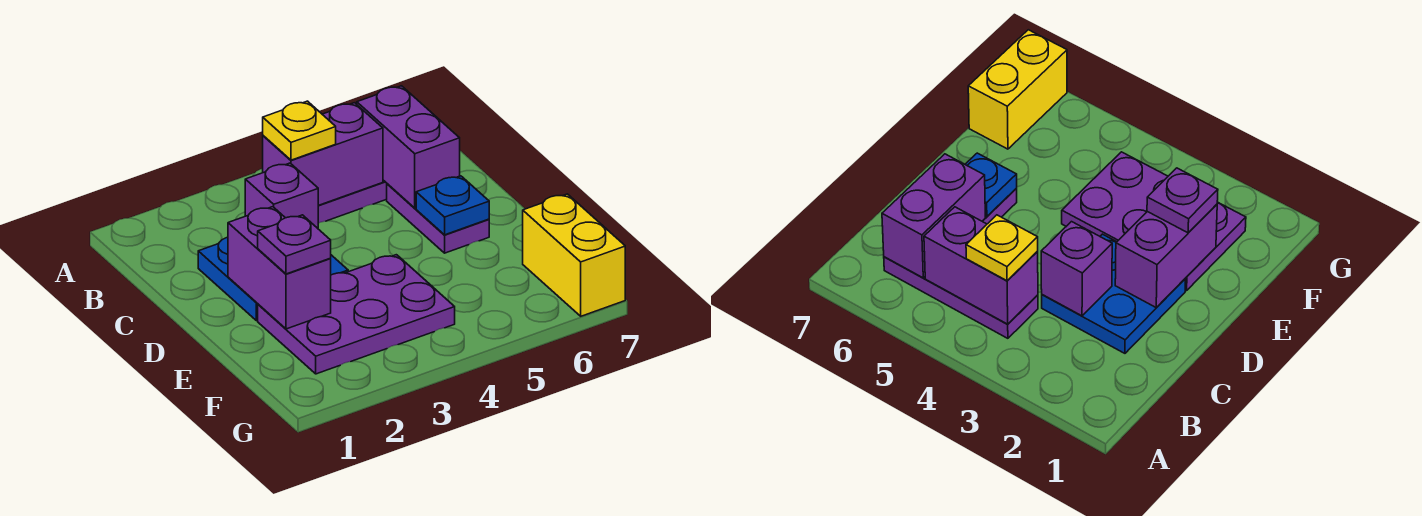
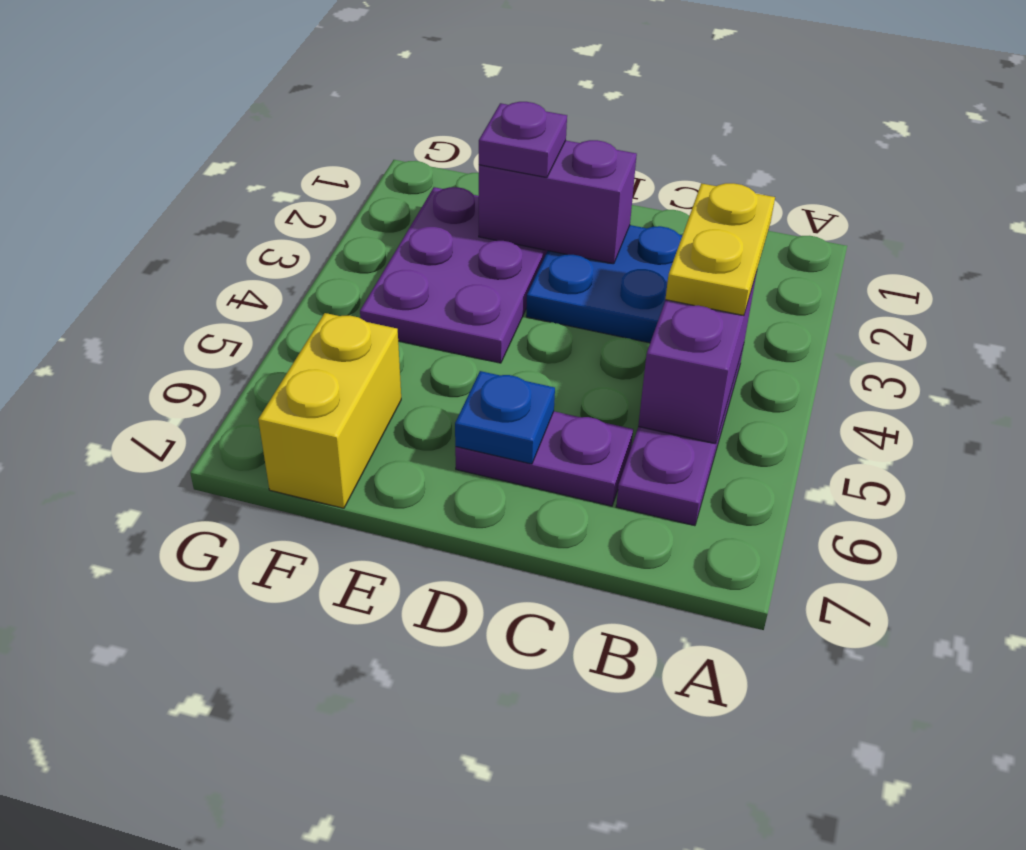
yellow plate B4 level 3 -> yellow plate B3:B4 level 3
purple brick B6:C6 level 2 -> none
purple brick C3 level 2 -> none
yellow brick F7:G7 level 1 -> yellow brick F6:F7 level 1

